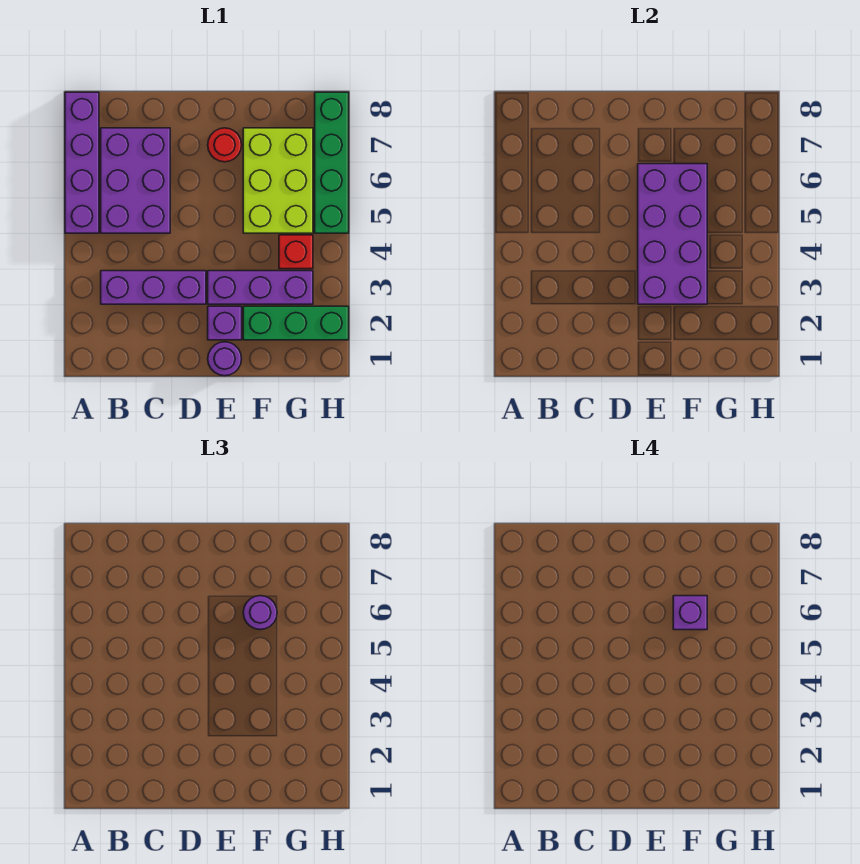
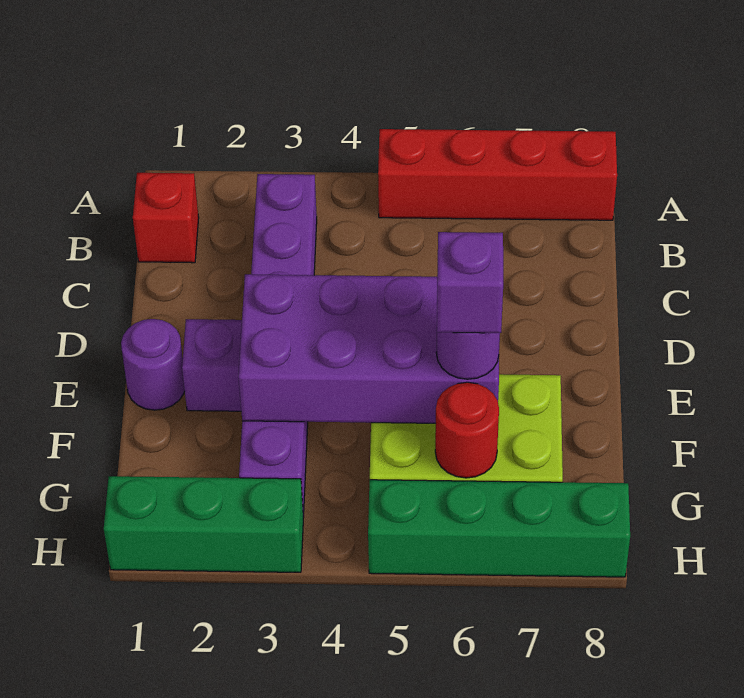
purple brick A5:A8 level 1 -> red brick A5:A8 level 1
purple brick B5:C7 level 1 -> none
red round brick E7 level 1 -> red round brick G6 level 2
green brick F2:H2 level 1 -> green brick H1:H3 level 1
red brick G4 level 1 -> red brick B1 level 1

